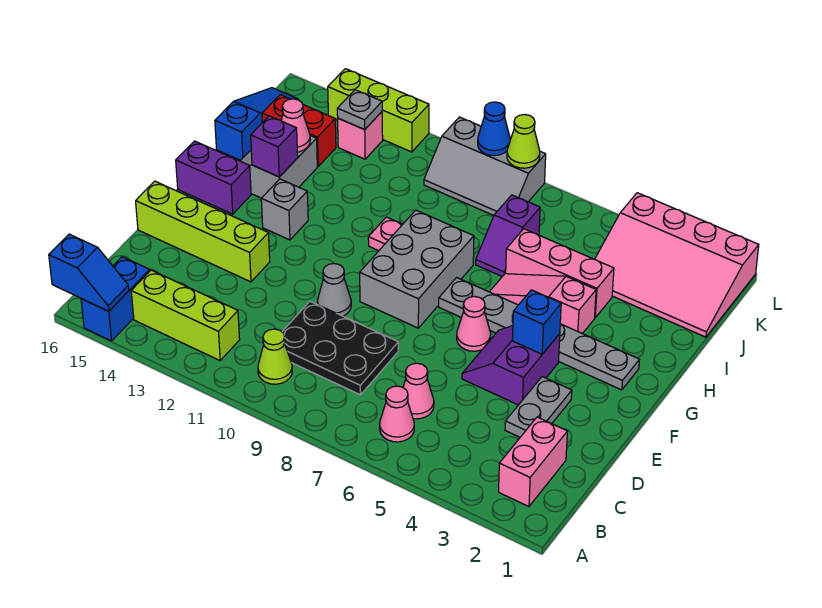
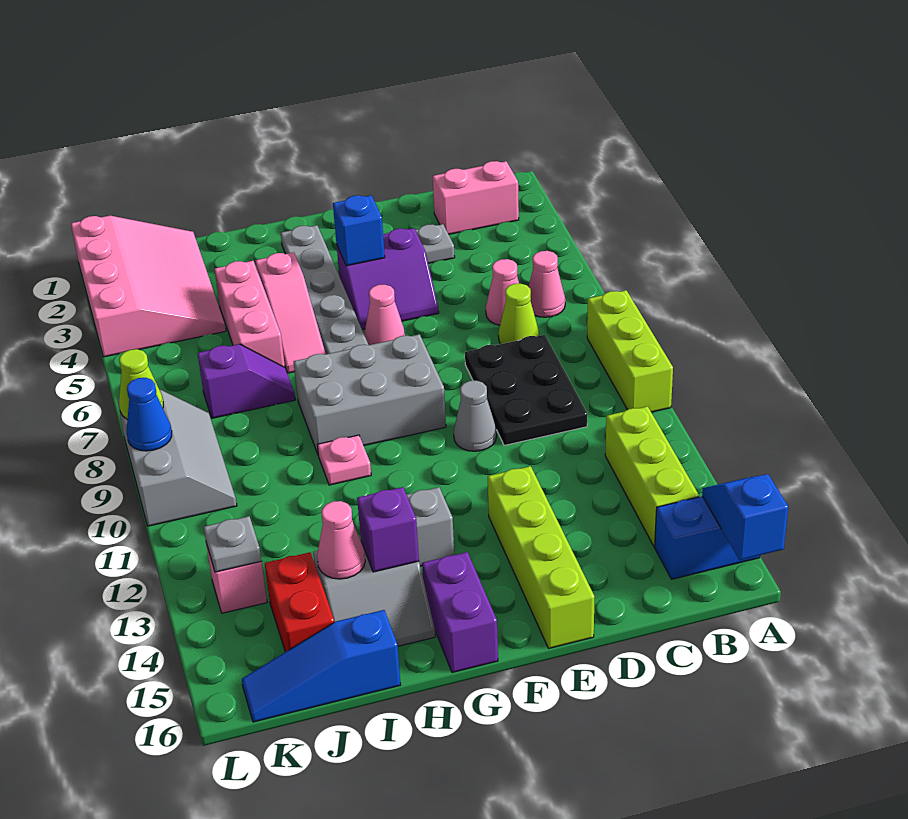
lime cone B10 level 1 -> lime cone C7 level 1
lime brick L12:L14 level 1 -> lime brick A8:A10 level 1

